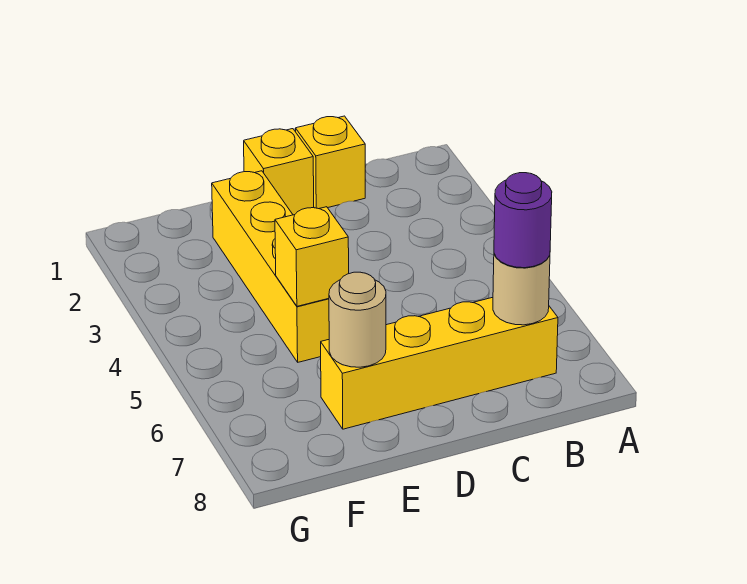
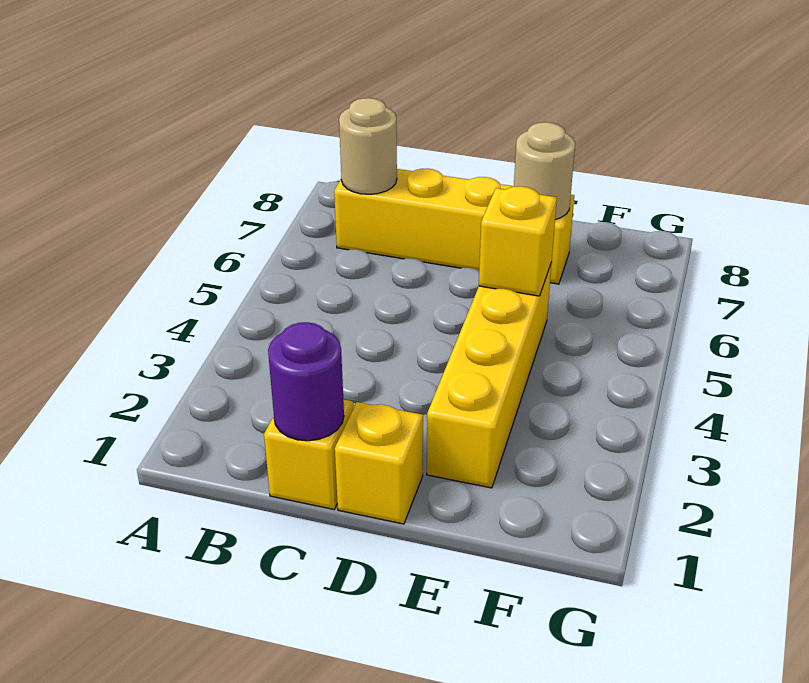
purple round brick B7 level 3 -> purple round brick C1 level 2

